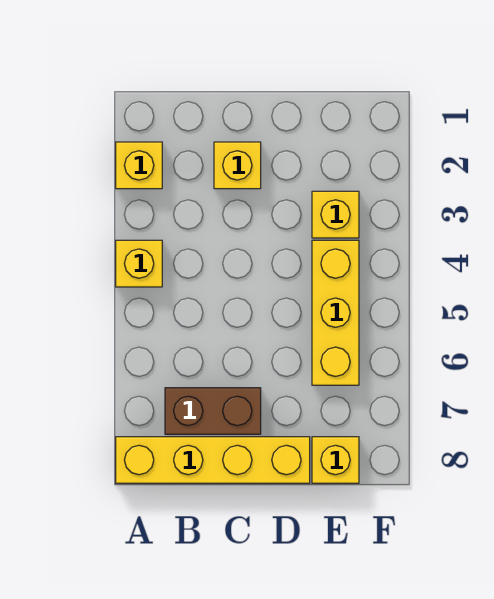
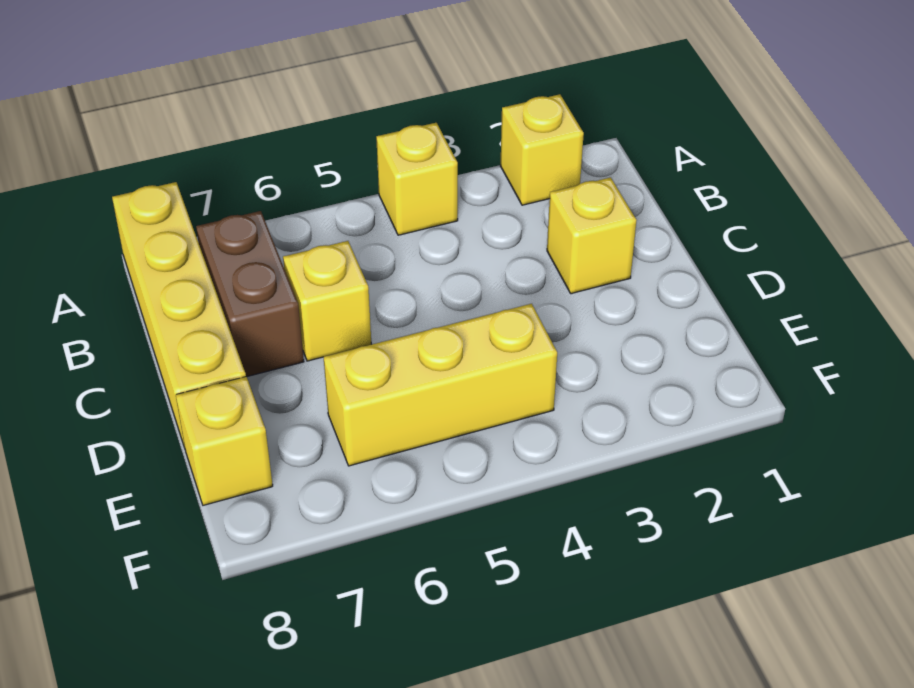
yellow brick E3 level 1 -> yellow brick C6 level 1

